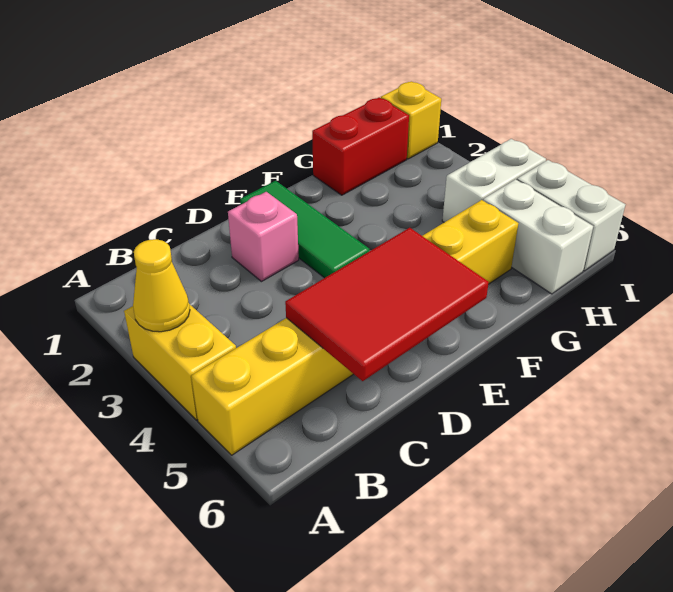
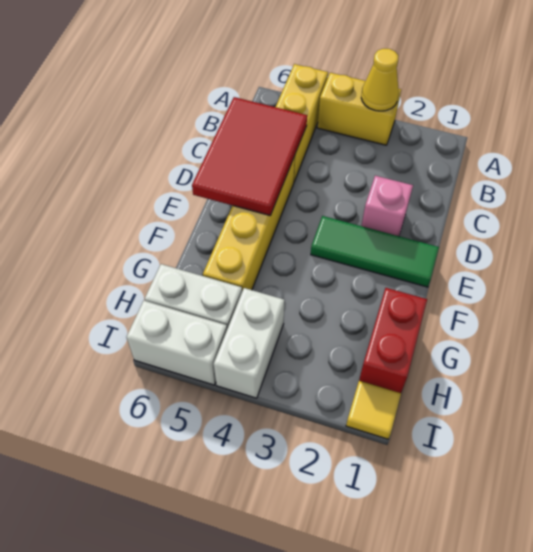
yellow brick I1 level 1 -> yellow tile I1 level 1

